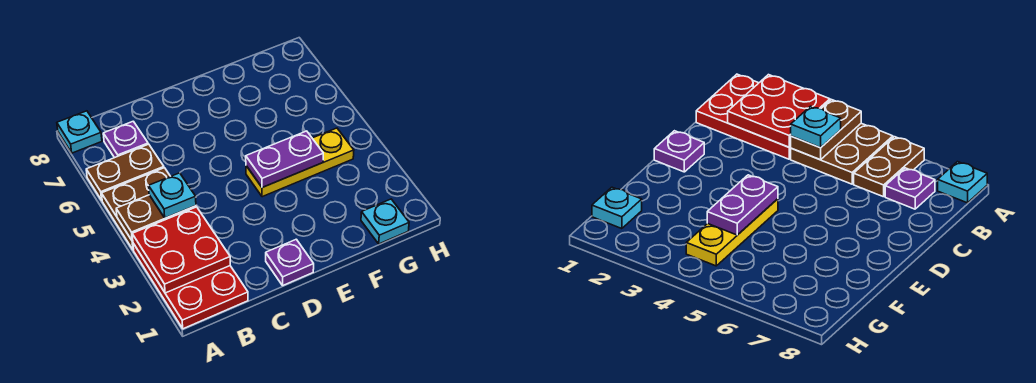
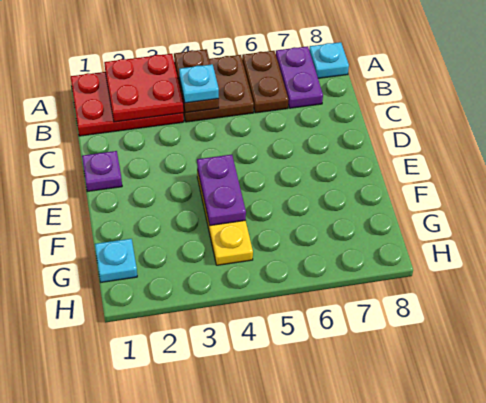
purple plate B7 level 1 -> purple plate A7:B7 level 1

